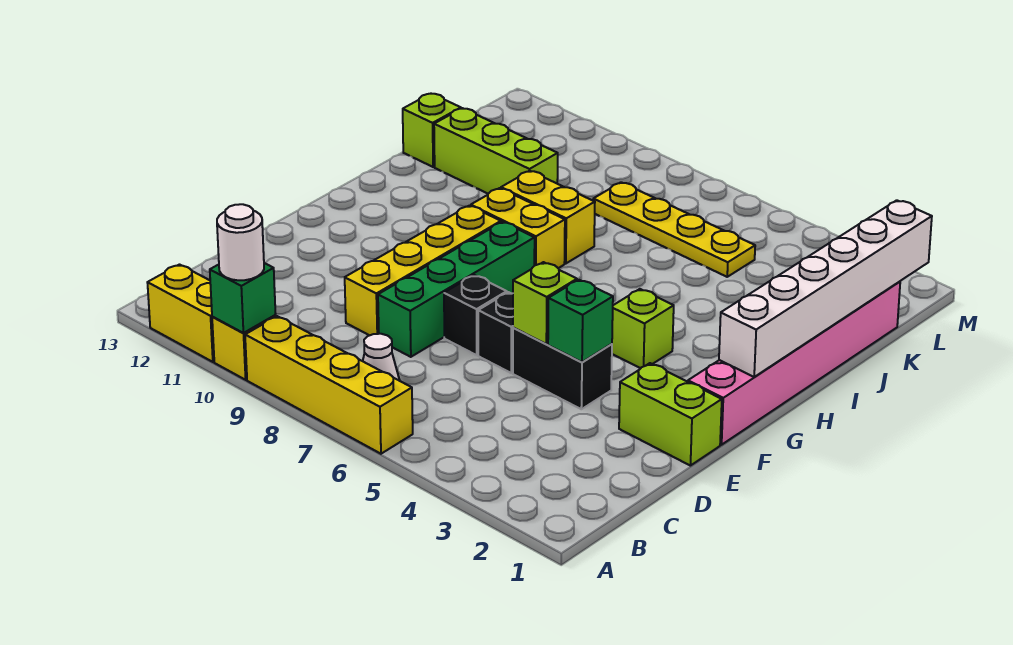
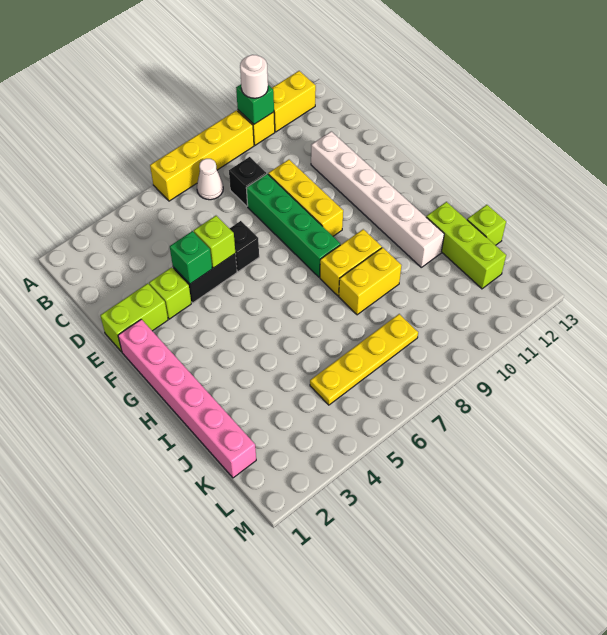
yellow brick D9:G9 level 1 -> yellow brick D9:F9 level 1
black brick E7 level 1 -> black brick C8 level 1
white brick G1:L1 level 2 -> white brick D11:I11 level 1
lime brick G4 level 1 -> lime brick E3 level 1
lime brick J10:J12 level 1 -> lime brick I12:K12 level 1

